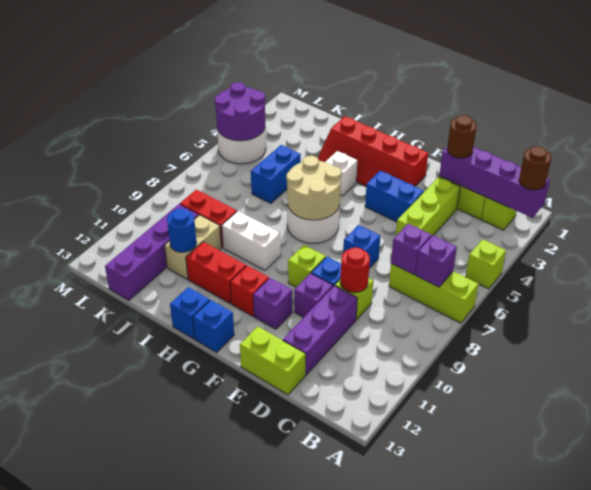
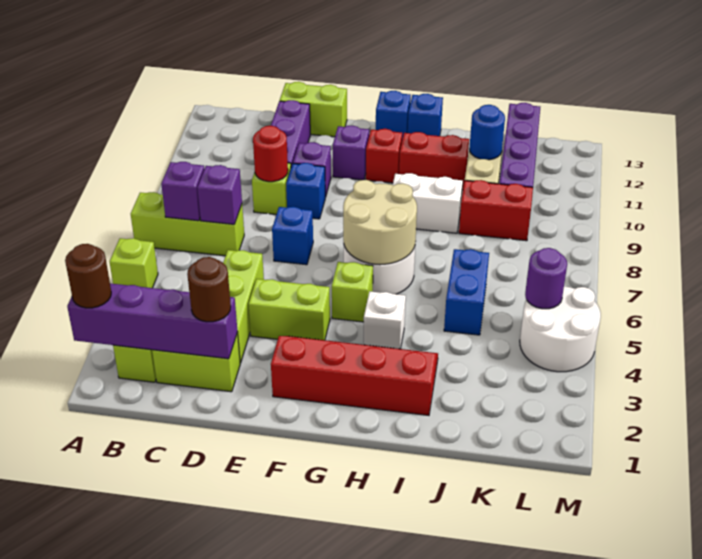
blue brick E4:F4 level 1 -> lime brick E4:F4 level 1
lime brick F9 level 1 -> lime brick G5 level 1
purple round brick L4:M5 level 2 -> purple round brick L5 level 2

